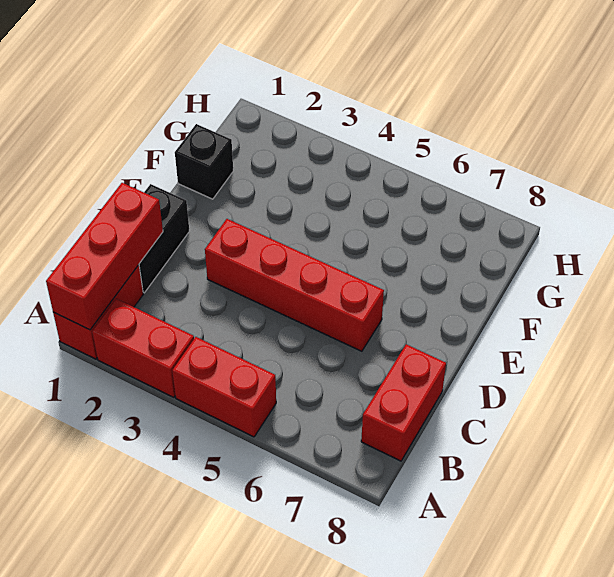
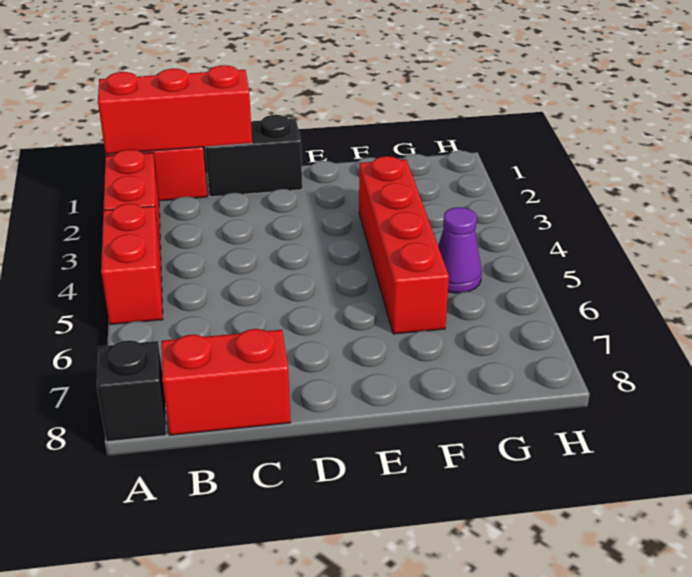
red brick D3:D6 level 1 -> red brick F3:F6 level 1
black brick F1 level 1 -> black brick A8 level 1
none -> purple cone G5 level 1

